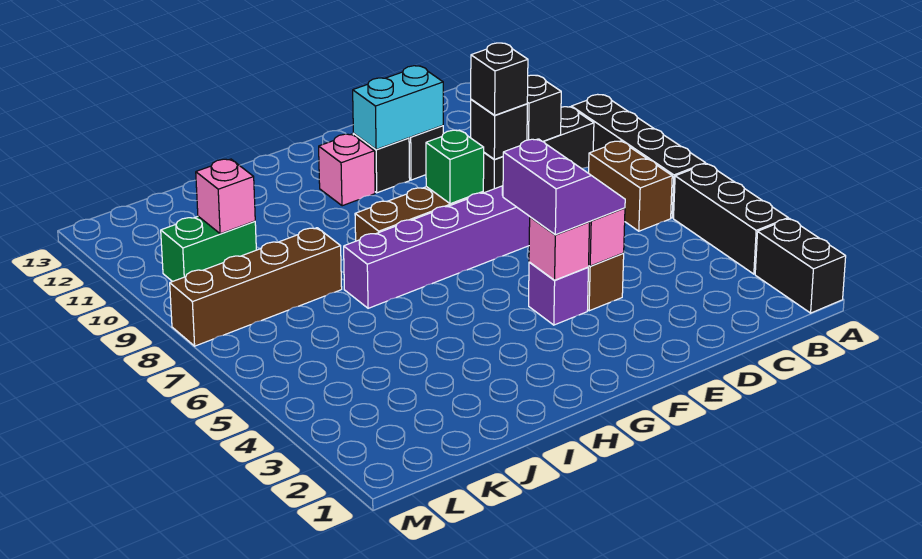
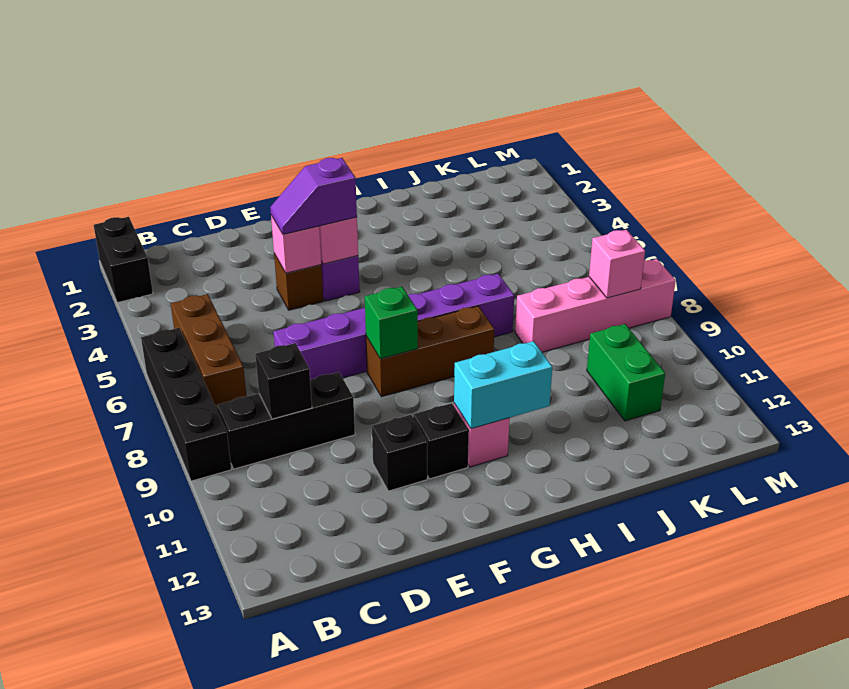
black brick A3:A5 level 1 -> none
brown brick B6:B7 level 1 -> brown brick B5:B7 level 1
black brick D9 level 2 -> none
black brick D9 level 3 -> none
purple slope E4:F5 level 3 top F -> purple slope E4:F4 level 3 top F
cyan brick E11:F11 level 2 -> cyan brick G11:H11 level 2
brown brick J8:M8 level 1 -> pink brick J8:M8 level 1
green brick K10:L10 level 1 -> green brick K10:K11 level 1
pink brick K10 level 2 -> pink brick L8 level 2

